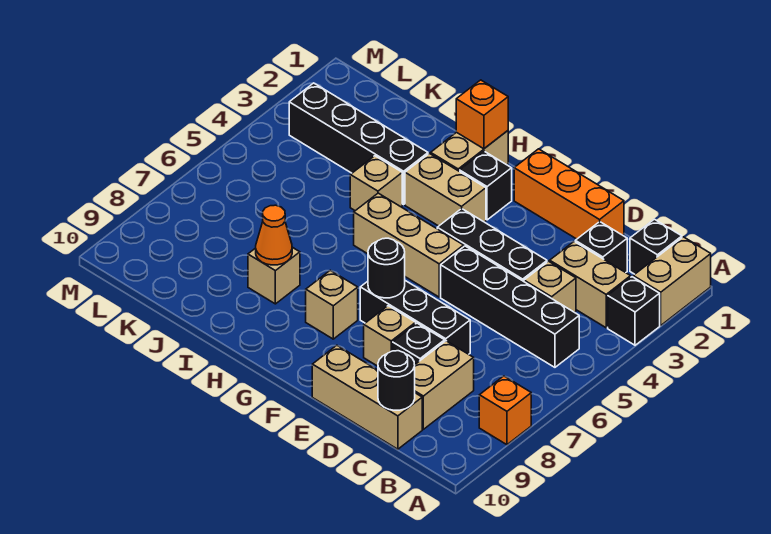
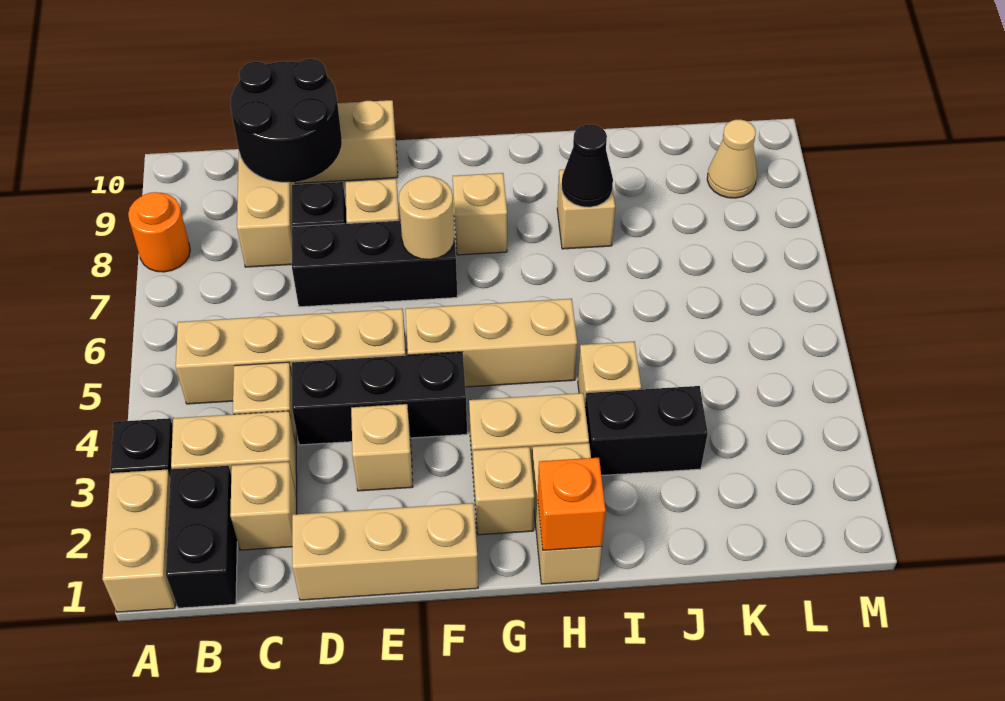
orange brick A8 level 1 -> orange round brick A8 level 1
black brick B1 level 1 -> black brick B1:B2 level 1
black brick B5:E5 level 1 -> tan brick B5:E5 level 1
black brick C2 level 1 -> tan brick C2 level 1
black round brick C10 level 2 -> black round brick C9:D10 level 2
orange brick D1:F1 level 1 -> tan brick D1:F1 level 1
none -> tan brick E3 level 1
black round brick F7 level 2 -> tan round brick F7 level 2
black brick G2 level 1 -> tan brick G2 level 1
black brick I3:L3 level 1 -> black brick I3:J3 level 1
orange cone I8 level 2 -> black cone I8 level 2
none -> tan cone L9 level 1

